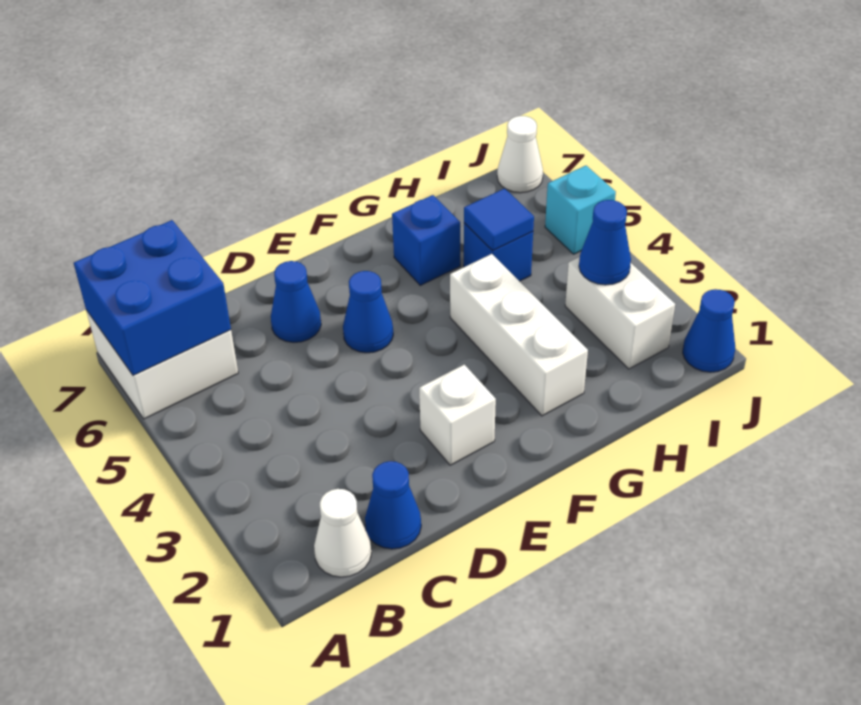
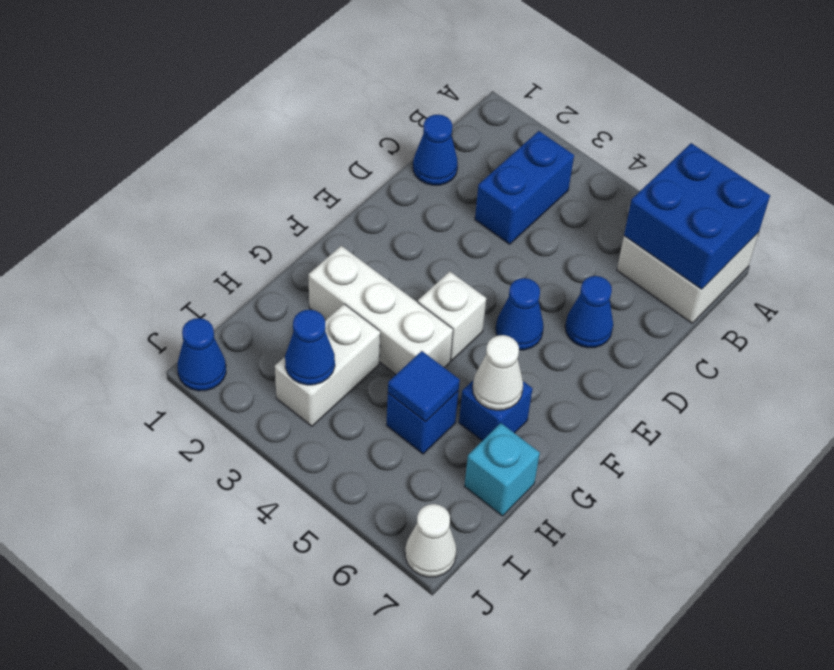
white cone B1 level 1 -> white cone G6 level 2
none -> blue brick B3:C3 level 1
white brick E2 level 1 -> white brick F4 level 1
white brick I2:I3 level 1 -> white brick H3:I3 level 1
cyan brick J5 level 1 -> cyan brick H7 level 1

